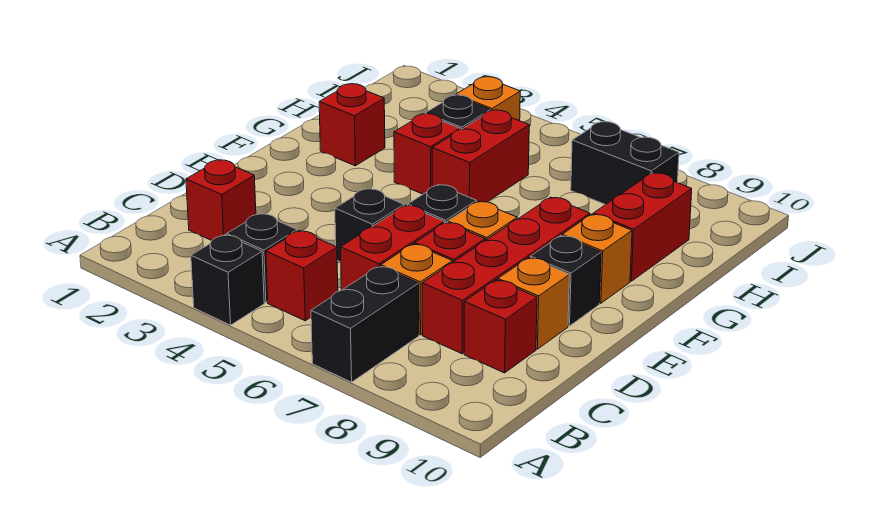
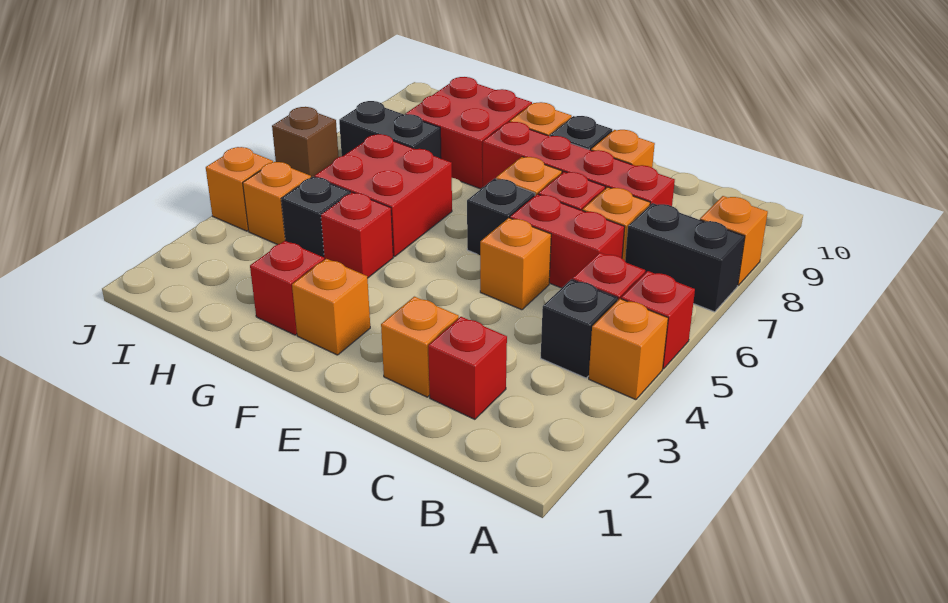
black brick A4 level 1 -> orange brick A4 level 1
none -> orange brick A8 level 1
red brick C9 level 1 -> red brick A5 level 1
none -> orange brick D2 level 1
black brick D5 level 1 -> orange brick D5 level 1
none -> orange brick F2 level 1
red brick G5:H5 level 1 -> red brick G5:H6 level 1
red brick G9:H9 level 1 -> red brick G8:H9 level 1
black brick I7:I8 level 1 -> black brick H7:I7 level 1
none -> orange brick J4 level 1
none -> brown brick J6 level 1

